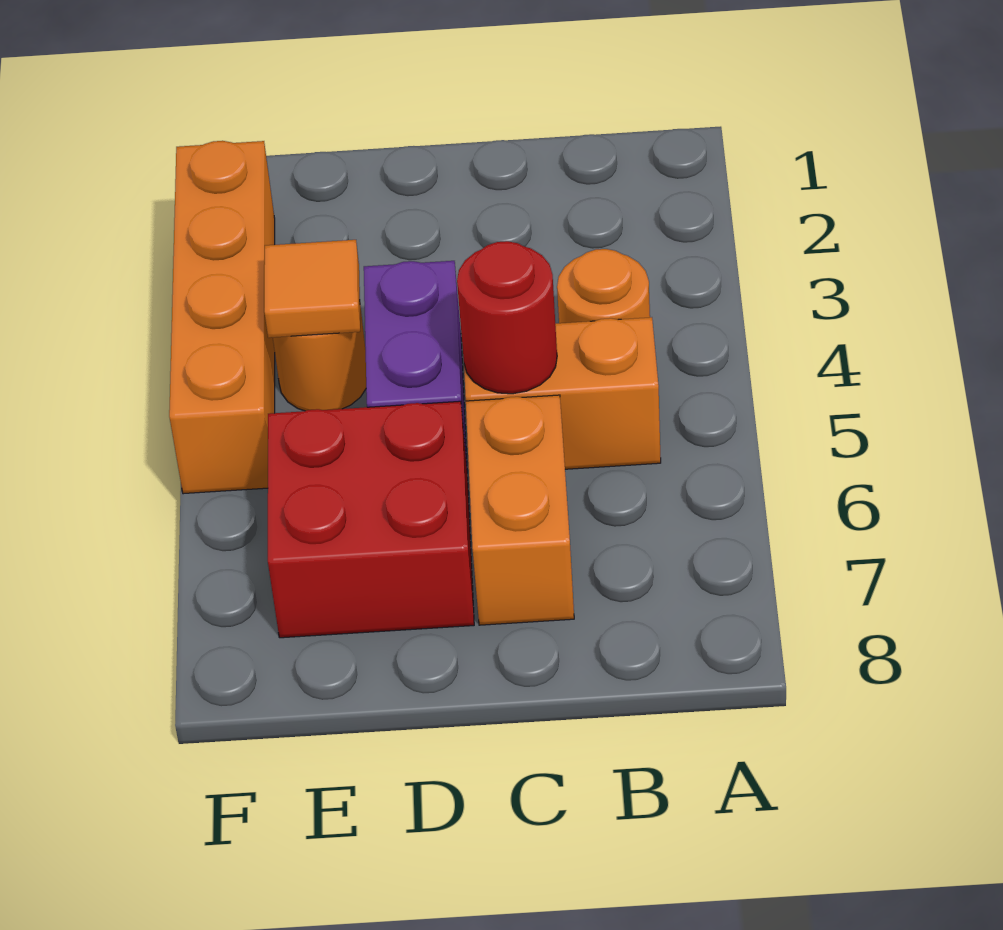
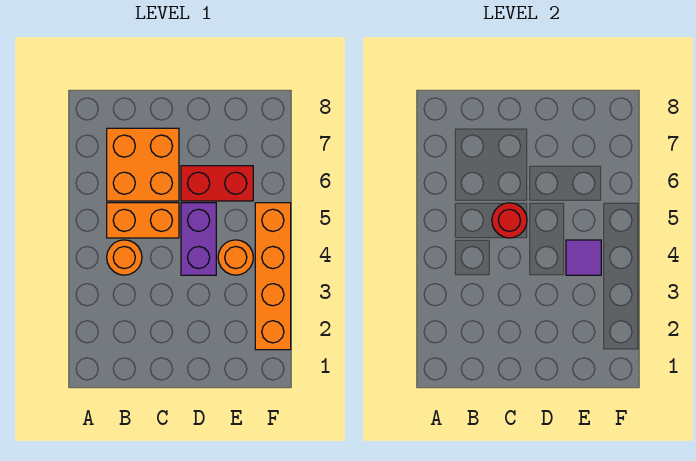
orange brick C6:C7 level 1 -> orange brick B6:C7 level 1
red brick D6:E7 level 1 -> red brick D6:E6 level 1
orange tile E4 level 2 -> purple tile E4 level 2

